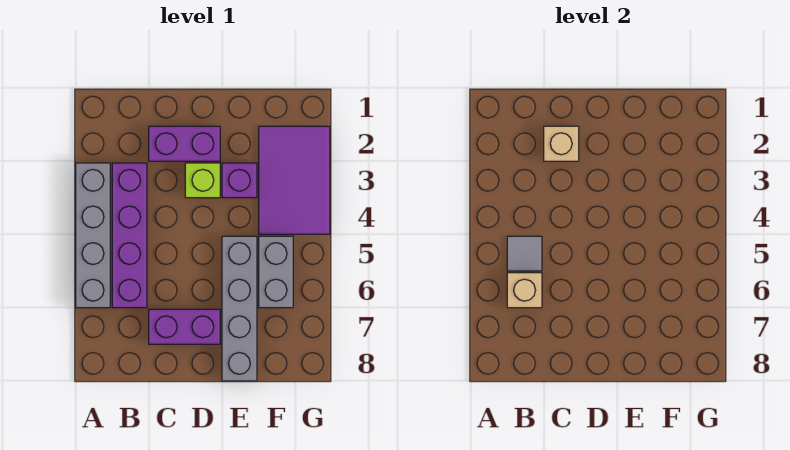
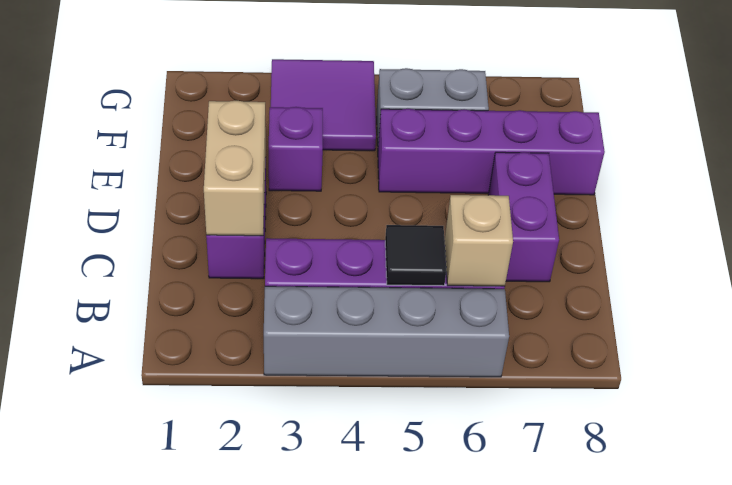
grey tile B5 level 2 -> black tile B5 level 2
tan brick C2 level 2 -> tan brick C2:D2 level 2
lime brick D3 level 1 -> none
grey brick E5:E8 level 1 -> purple brick E5:E8 level 1
purple tile F2:G4 level 1 -> purple tile F3:G4 level 1

